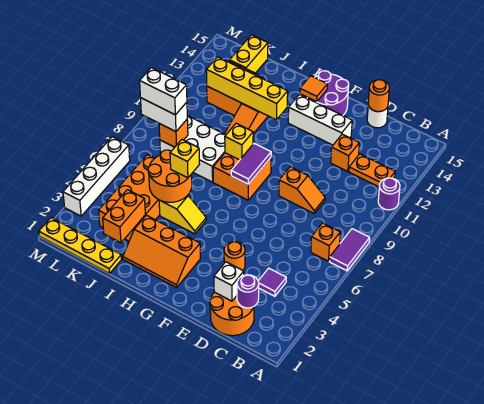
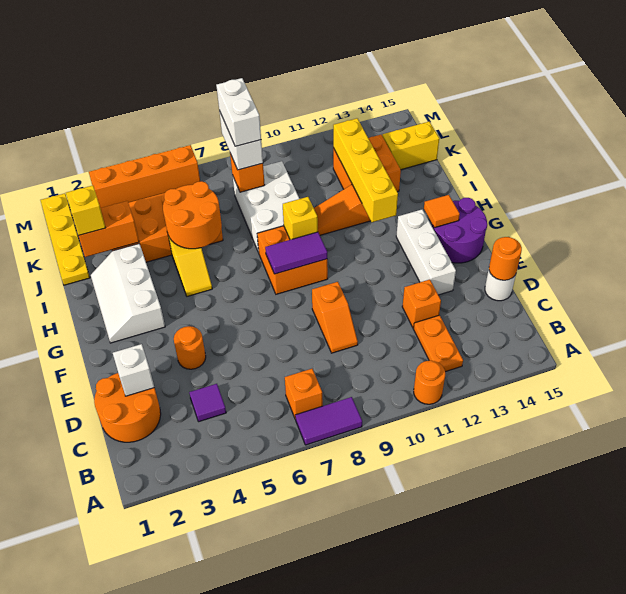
purple round brick A11 level 1 -> orange round brick A11 level 1
purple round brick C2 level 2 -> none
orange slope G2:I3 level 1 top 3 -> white slope G2:I3 level 1 top 3
yellow brick I6 level 3 -> yellow brick J2 level 3
white brick M3:M6 level 1 -> orange brick M3:M6 level 1

